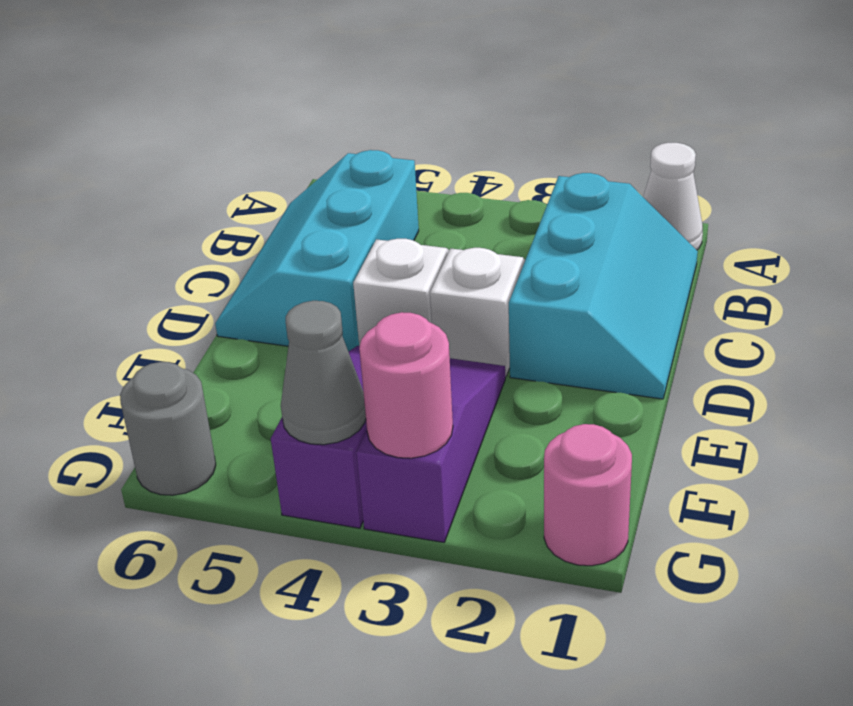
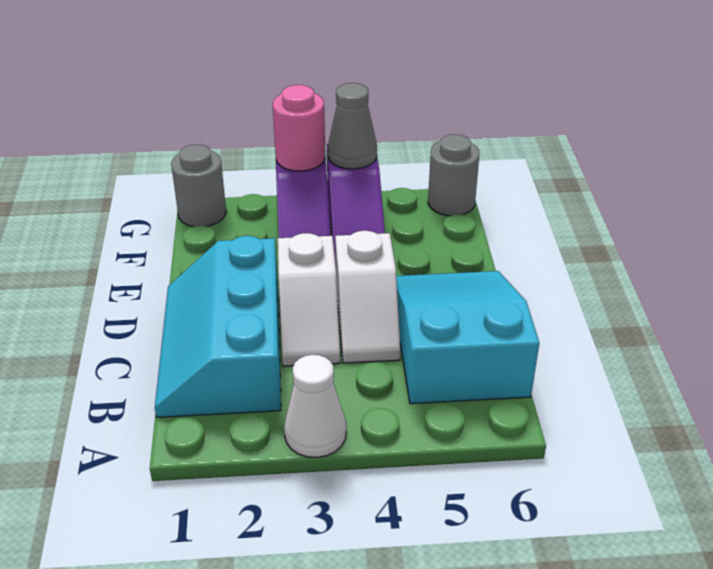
white cone A1 level 1 -> white cone A3 level 1
cyan slope B5:D6 level 1 top 5 -> cyan slope B5:D6 level 1 top B
pink round brick G1 level 1 -> grey round brick G1 level 1

